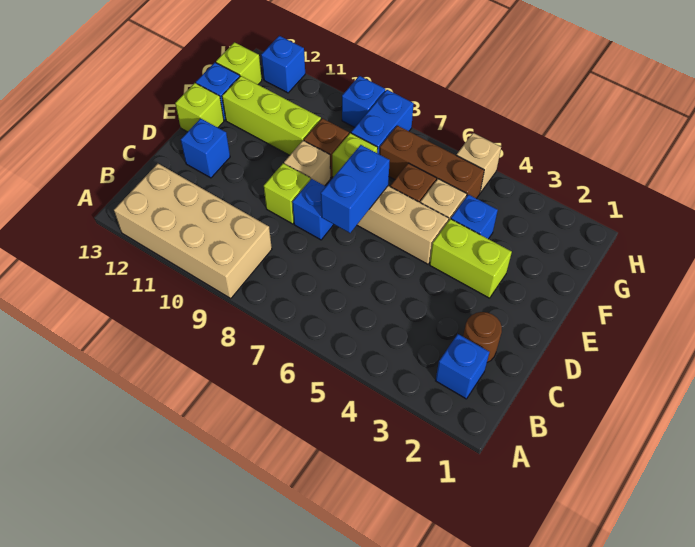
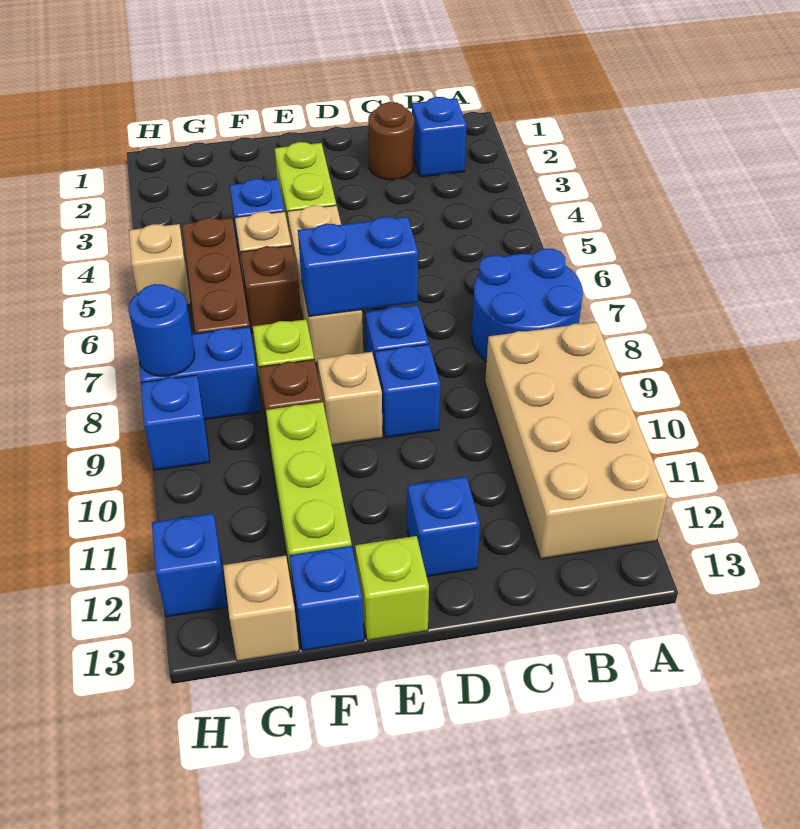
none -> blue round brick A7:B8 level 1
lime brick D9 level 1 -> blue brick D9 level 1
lime brick G13 level 1 -> tan brick G13 level 1
none -> blue round brick H8 level 2

